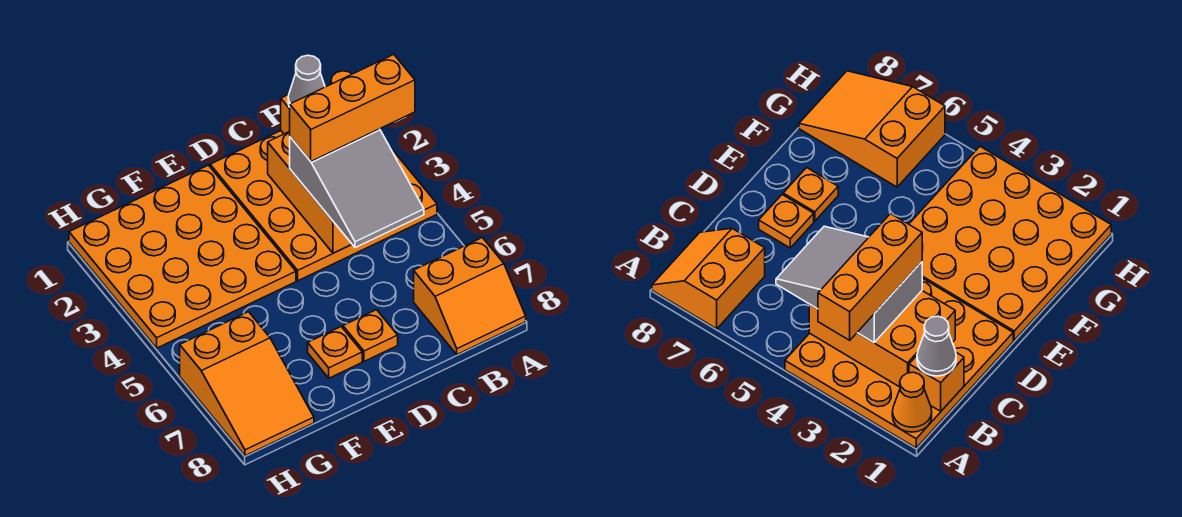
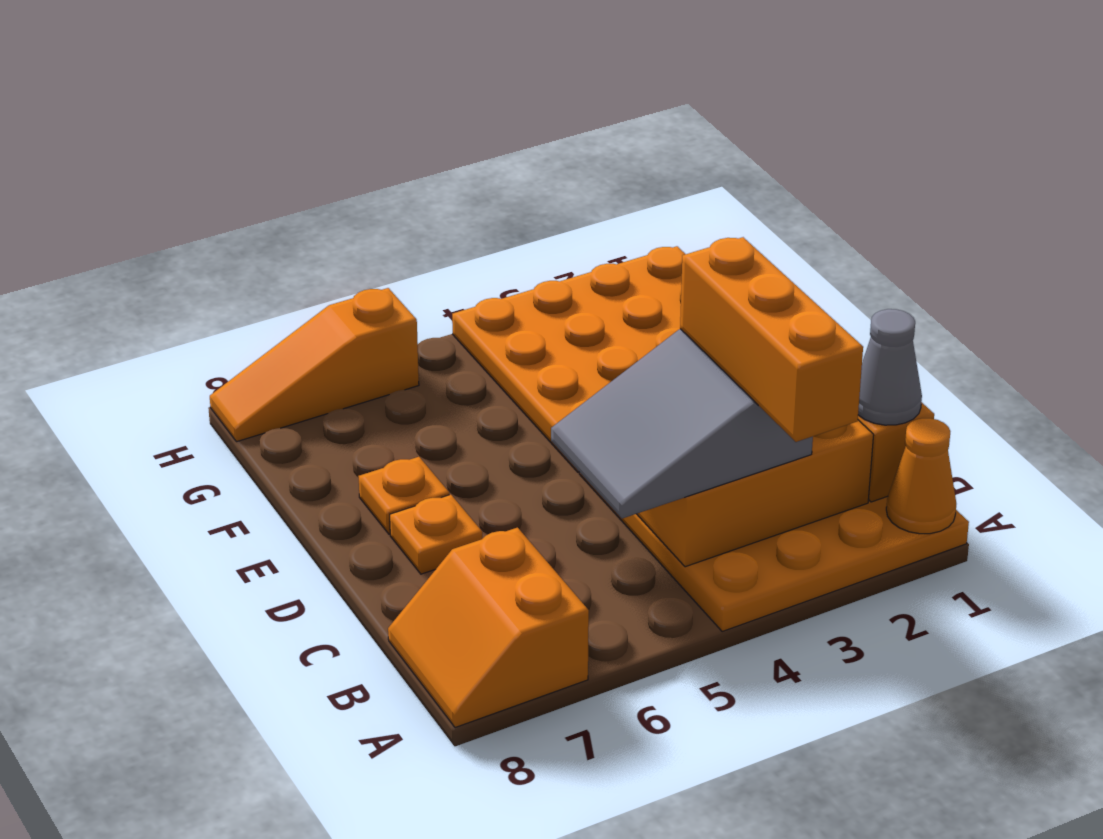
orange slope G6:H8 level 1 top 6 -> orange slope H6:H8 level 1 top 6

